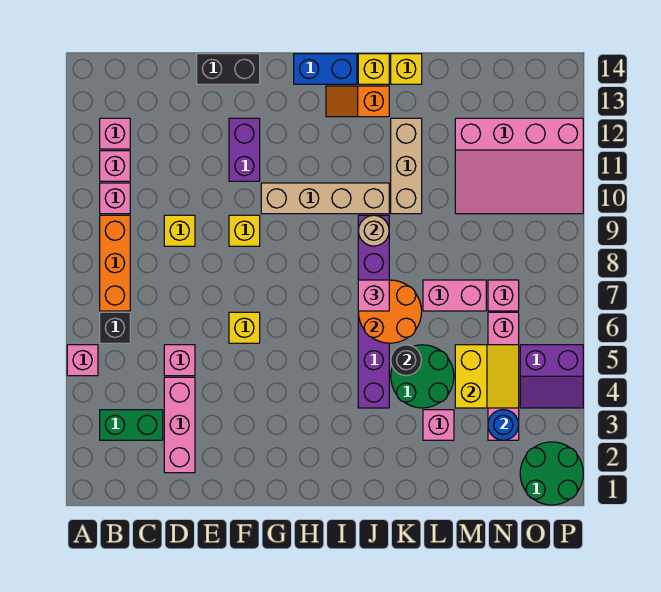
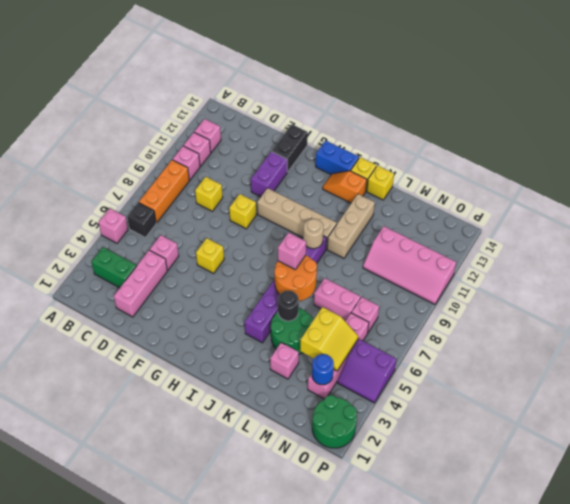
black brick E14:F14 level 1 -> black brick F13:F14 level 1
pink slope M10:P12 level 1 top 12 -> pink slope M10:P11 level 1 top 11

